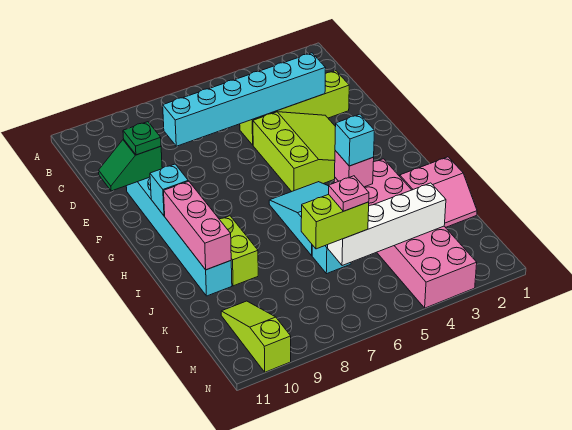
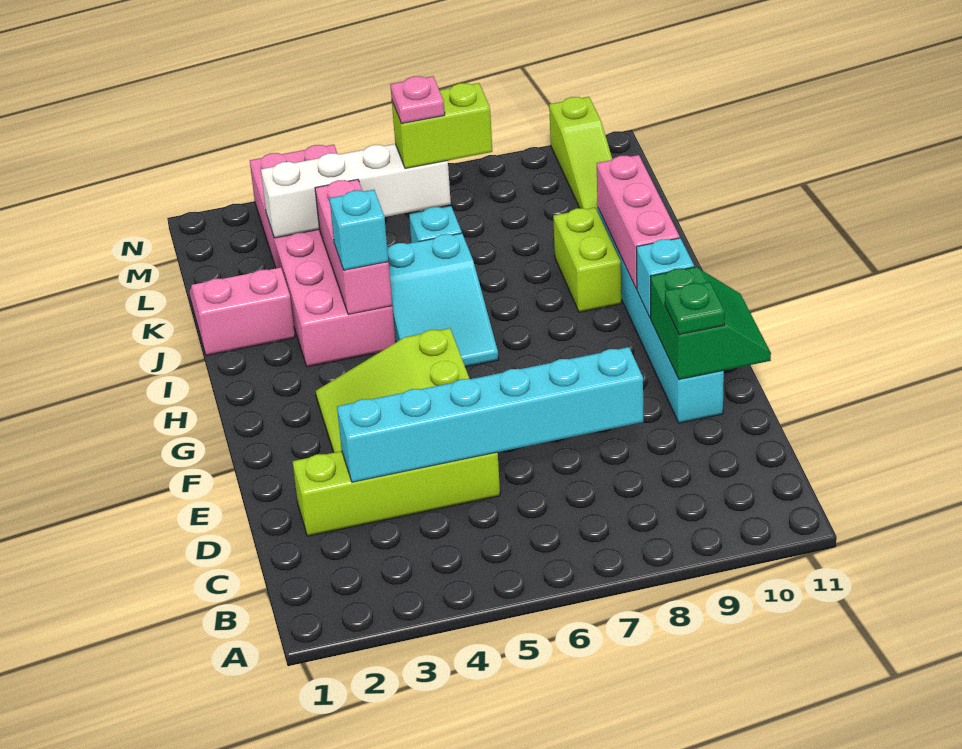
green slope E10:E11 level 2 top 10 -> green slope E10:F11 level 2 top 10
pink brick I4 level 2 -> pink brick I4:K4 level 2

